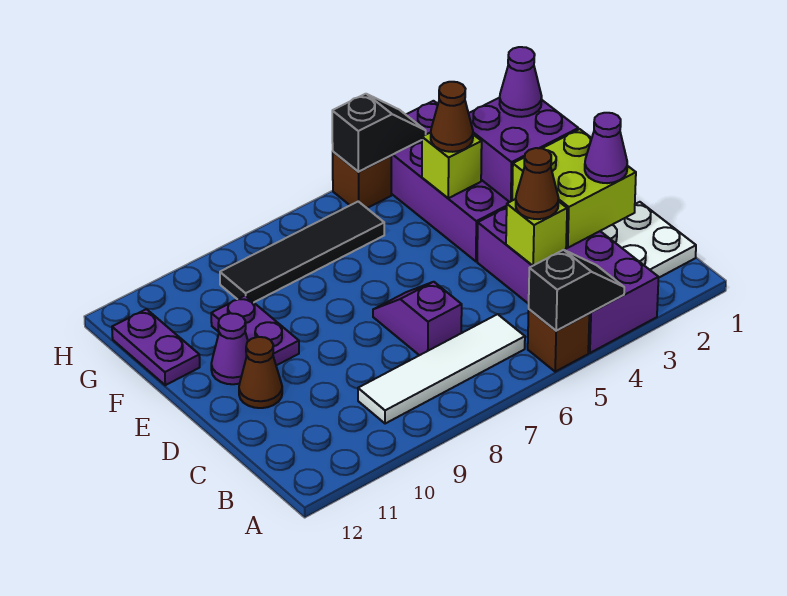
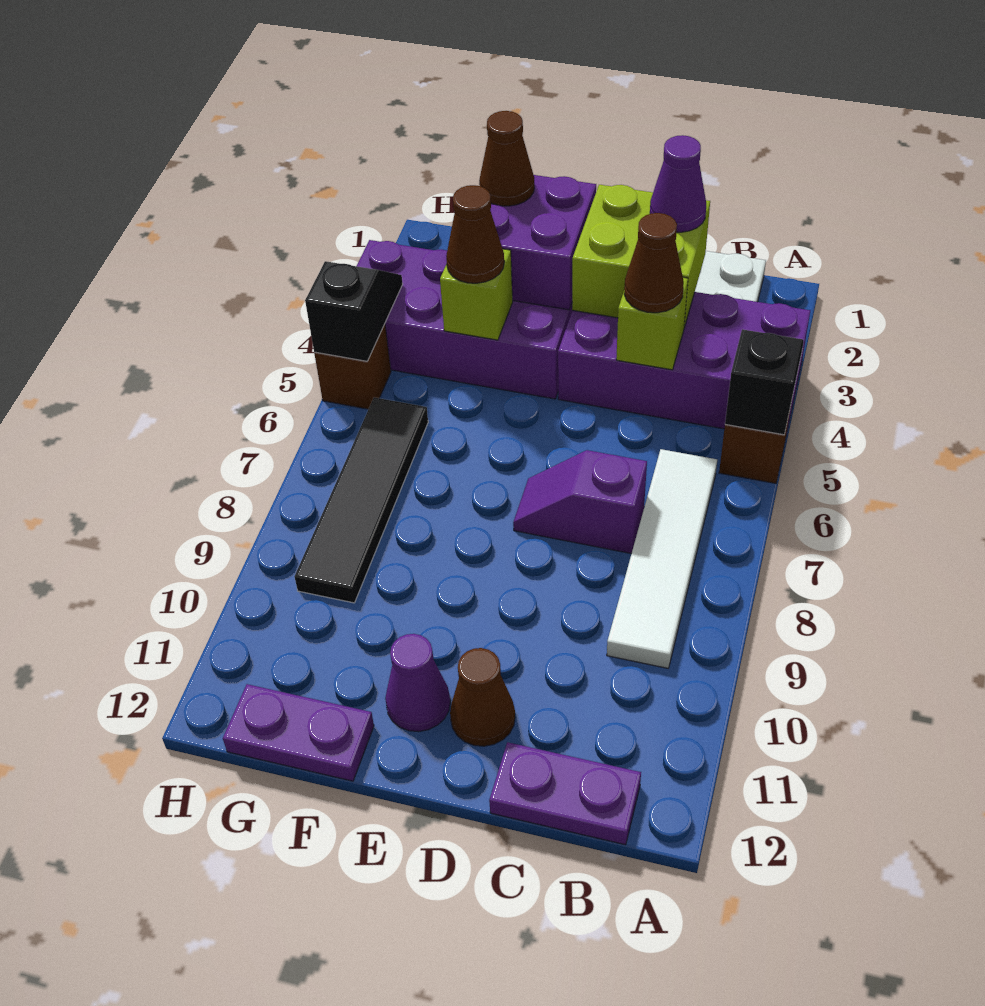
purple plate E10:F10 level 1 -> purple plate B12:C12 level 1
purple cone F2 level 3 -> brown cone F2 level 3

